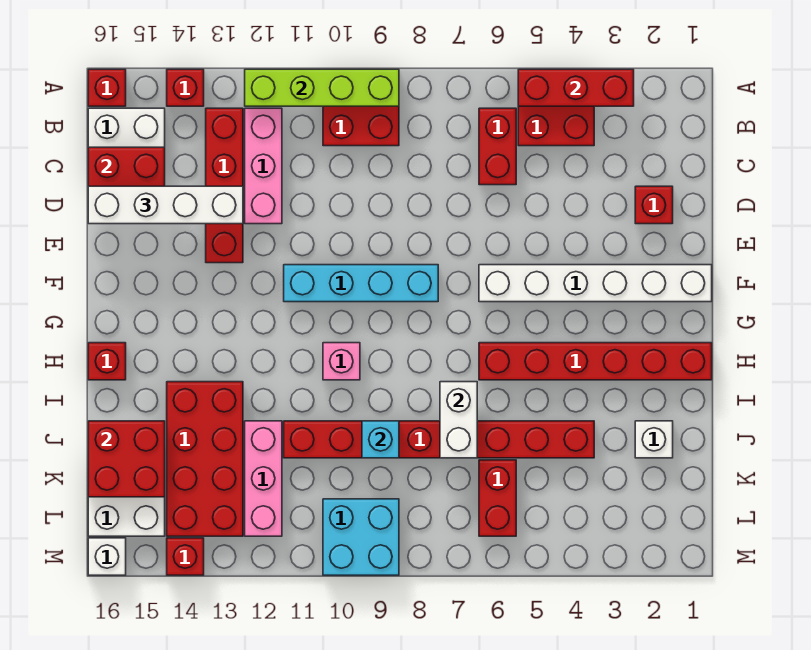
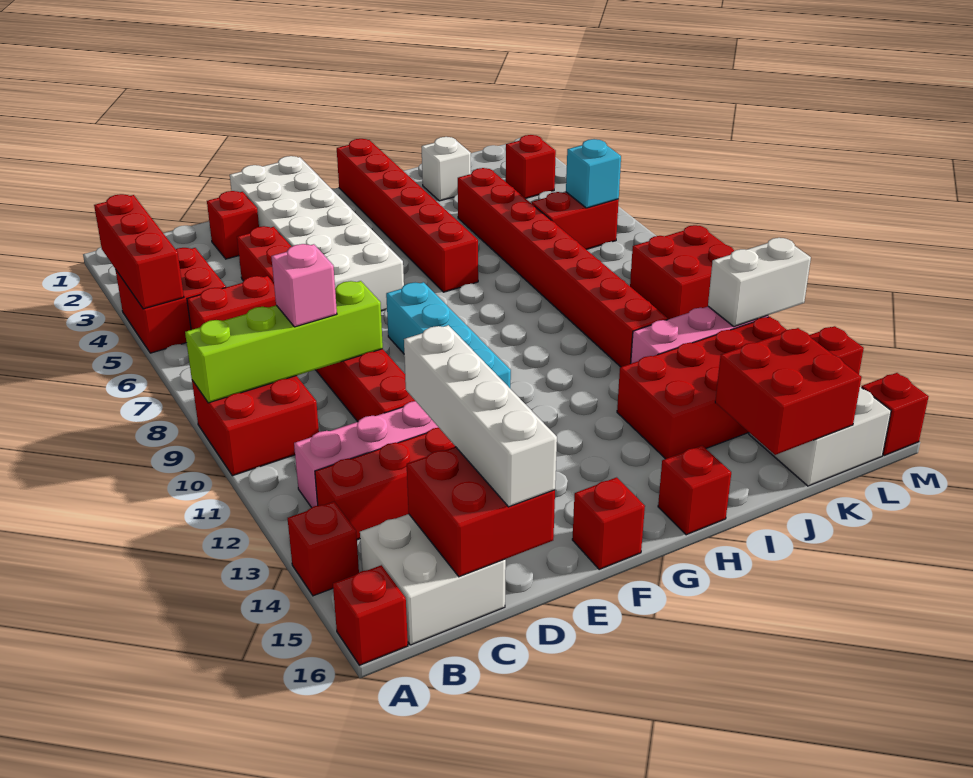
lime brick A9:A12 level 2 -> lime brick A9:D9 level 2
none -> red brick D4:D11 level 1
white brick F1:F6 level 1 -> white brick E1:F6 level 1
none -> red brick F16 level 1
pink brick H10 level 1 -> pink brick C9 level 3
white brick I7:J7 level 2 -> white brick L12:M12 level 2
cyan brick J9 level 2 -> cyan brick L6 level 2
none -> red brick L3 level 1
cyan brick L9:M10 level 1 -> red brick L9:M10 level 1
white brick M16 level 1 -> red brick M16 level 1

